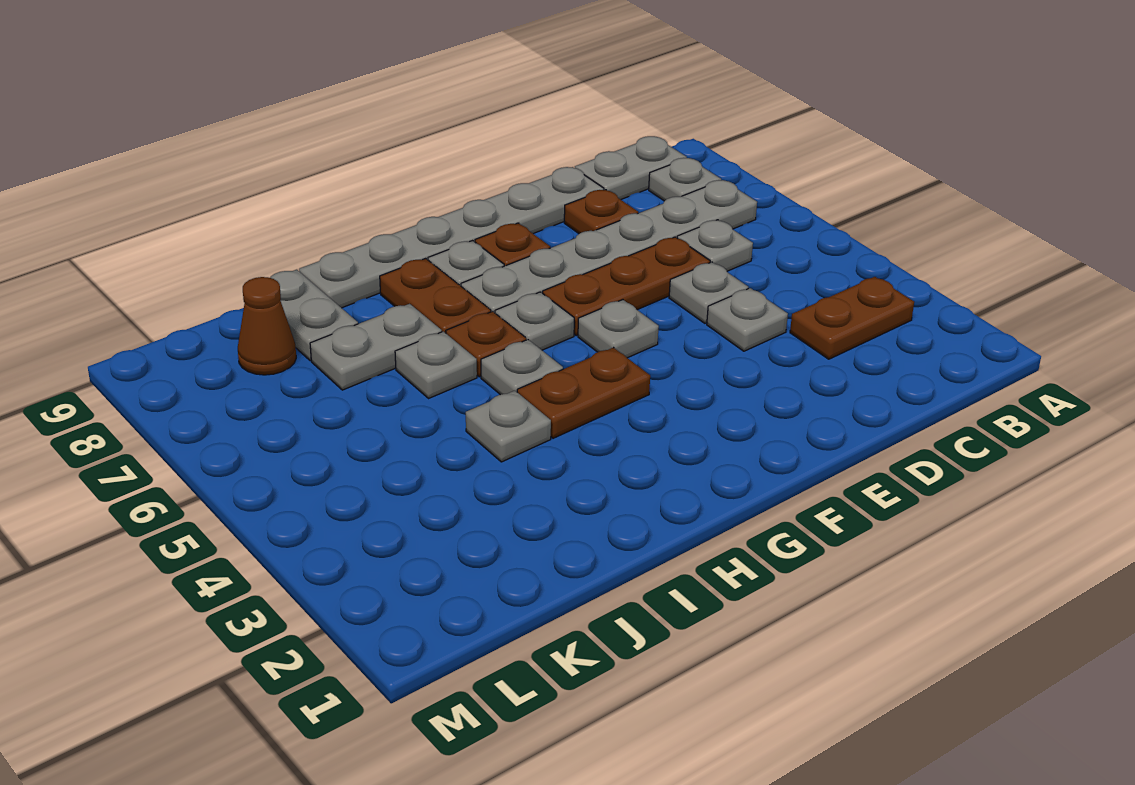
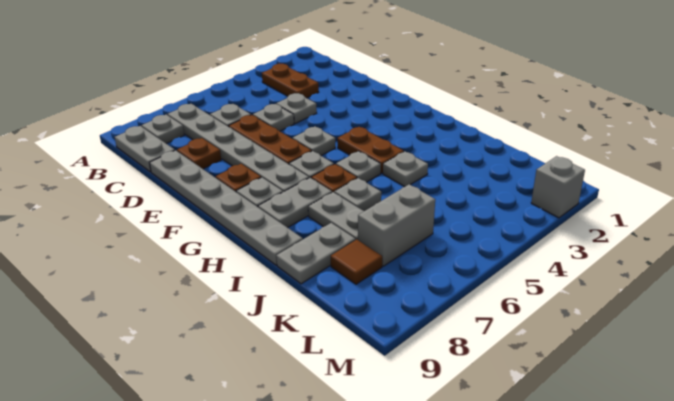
brown plate H7:H8 level 1 -> grey plate H7:H8 level 1
none -> grey brick K6:K7 level 1
brown cone K8 level 1 -> brown tile K8 level 1
none -> grey brick M2 level 1

